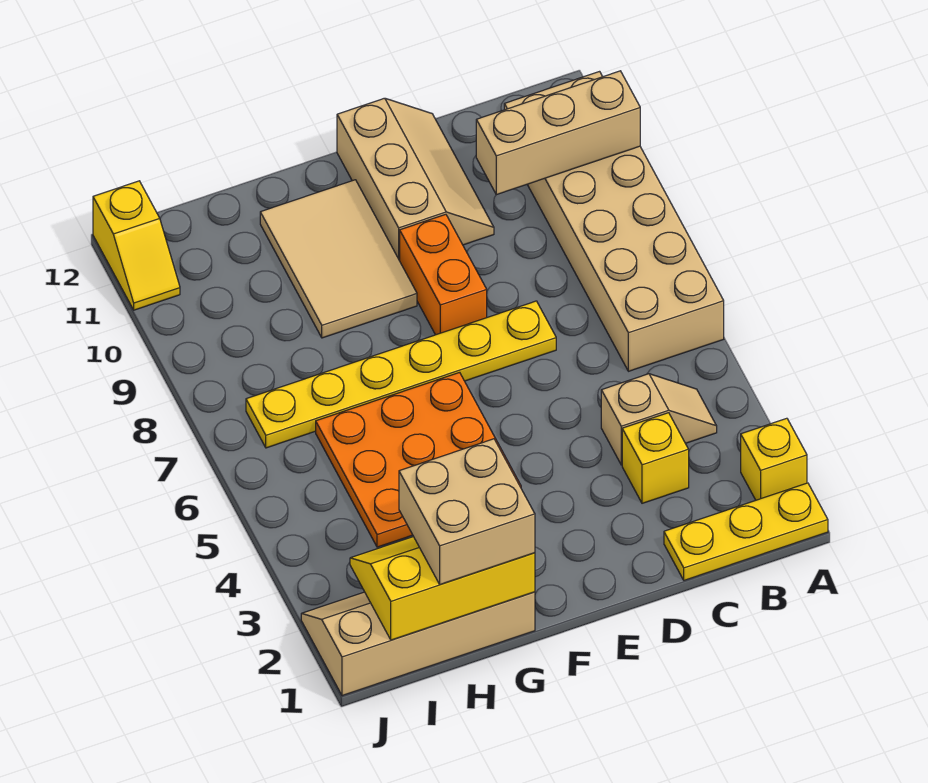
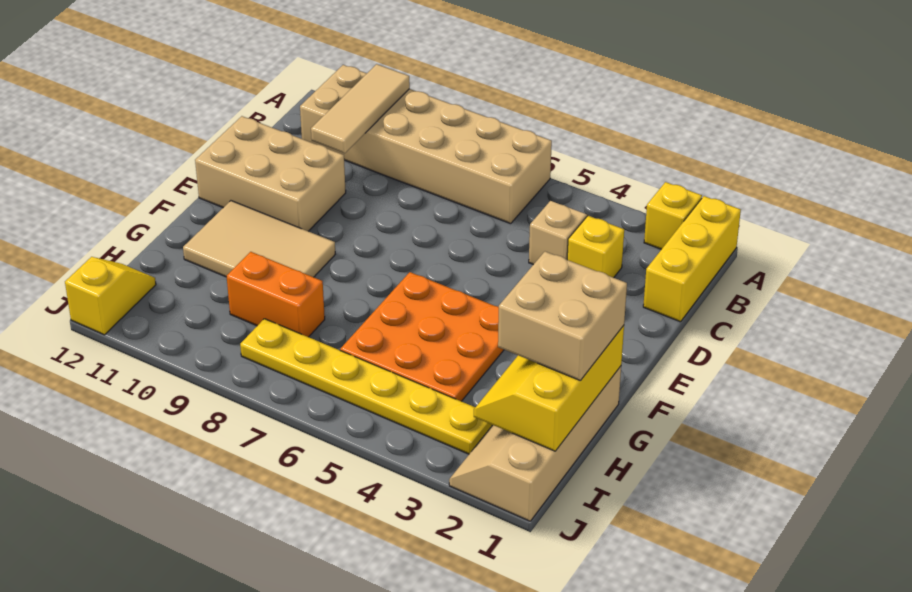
yellow plate A1:C1 level 1 -> yellow brick A1:C1 level 1
tan brick A10:C10 level 2 -> tan tile A10:C10 level 2
yellow plate D7:I7 level 1 -> yellow plate I3:I8 level 1
tan slope D10:E12 level 1 top E -> tan brick D10:E12 level 1
orange brick E8:E9 level 1 -> orange brick H8:H9 level 1
yellow slope J11:J12 level 1 top 12 -> yellow slope I12:J12 level 1 top J

